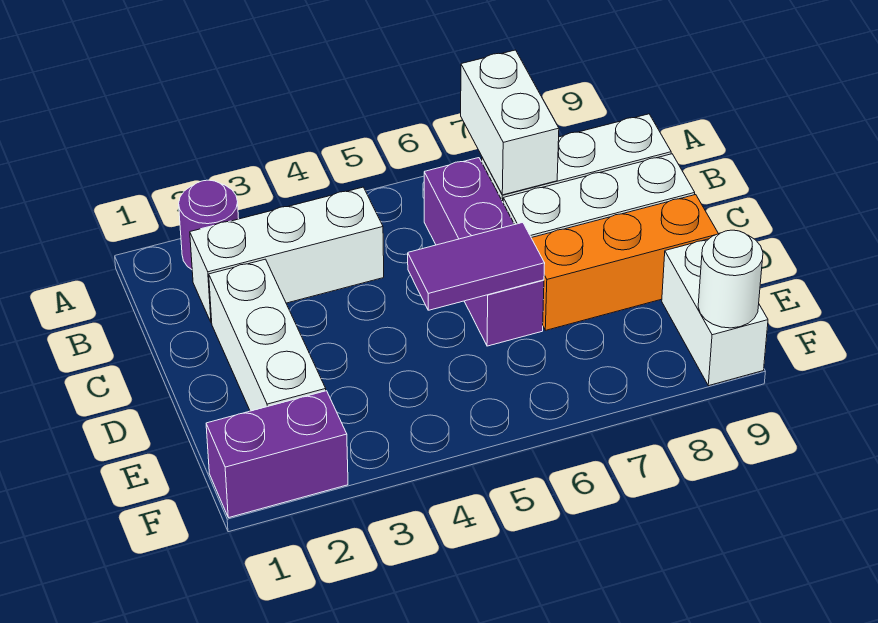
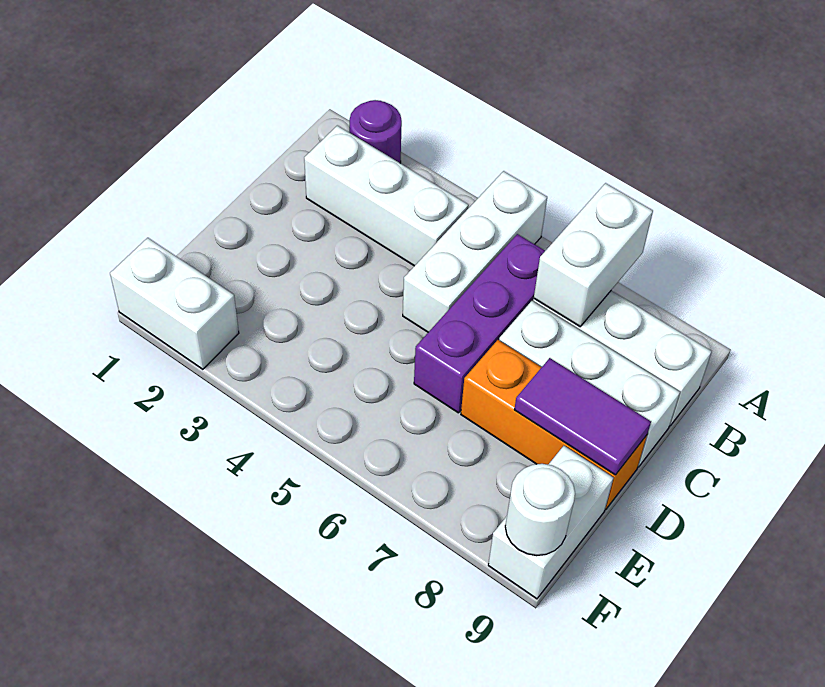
white brick C2:E2 level 1 -> white brick A5:C5 level 1
purple tile D5:D6 level 2 -> purple tile D8:D9 level 2
purple brick F1:F2 level 1 -> white brick F1:F2 level 1

